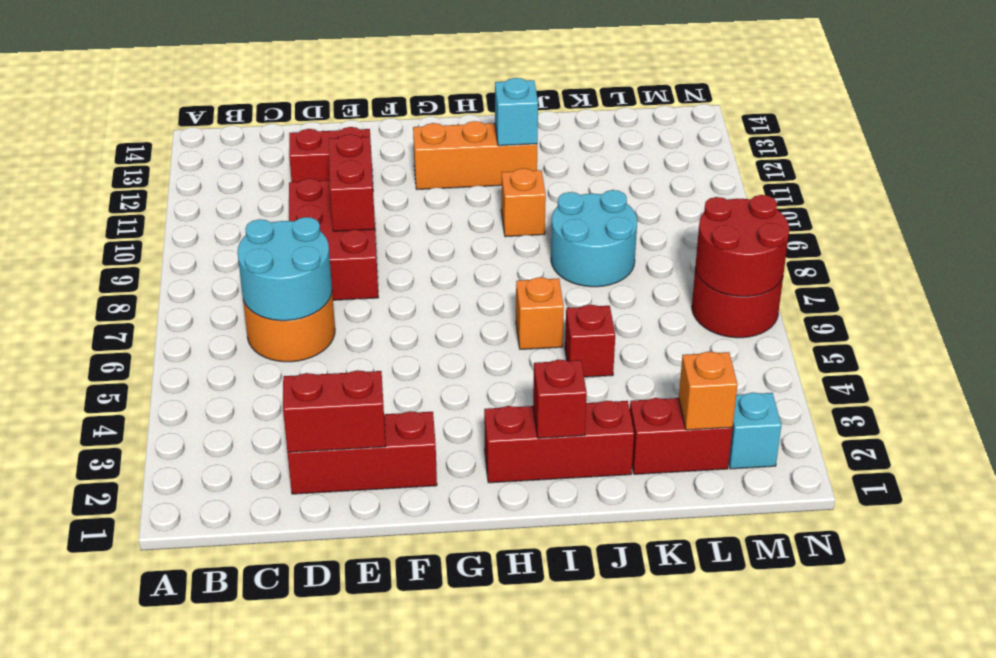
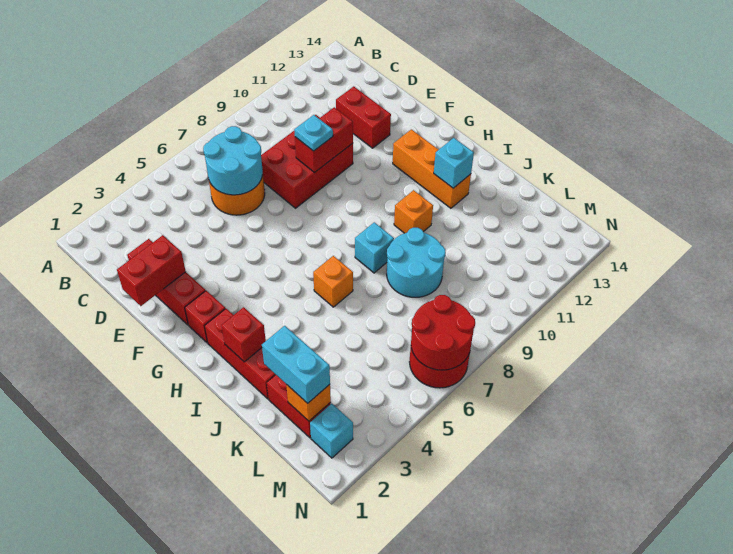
red brick D2:E2 level 2 -> red brick E1:E2 level 2
none -> cyan plate E9 level 3
none -> cyan brick I8 level 1
red brick J5 level 1 -> red brick G2 level 1
none -> cyan brick K2:L2 level 3

